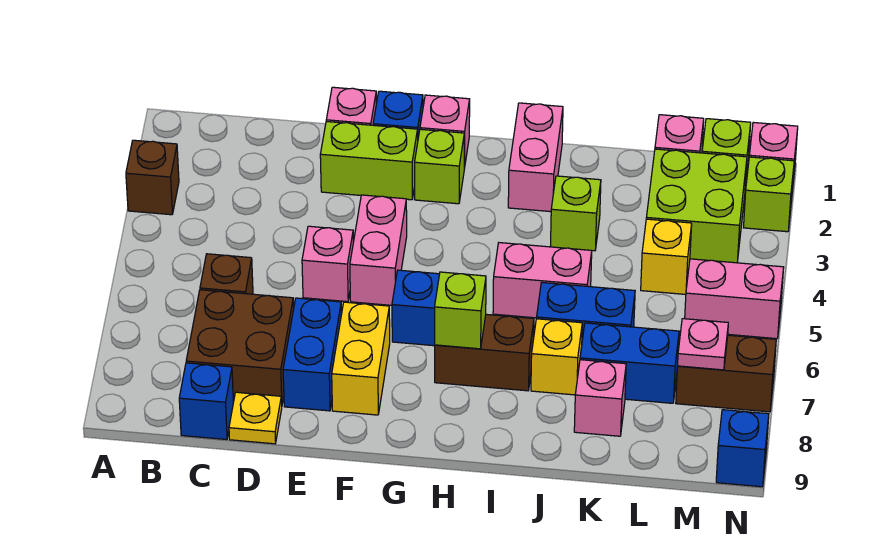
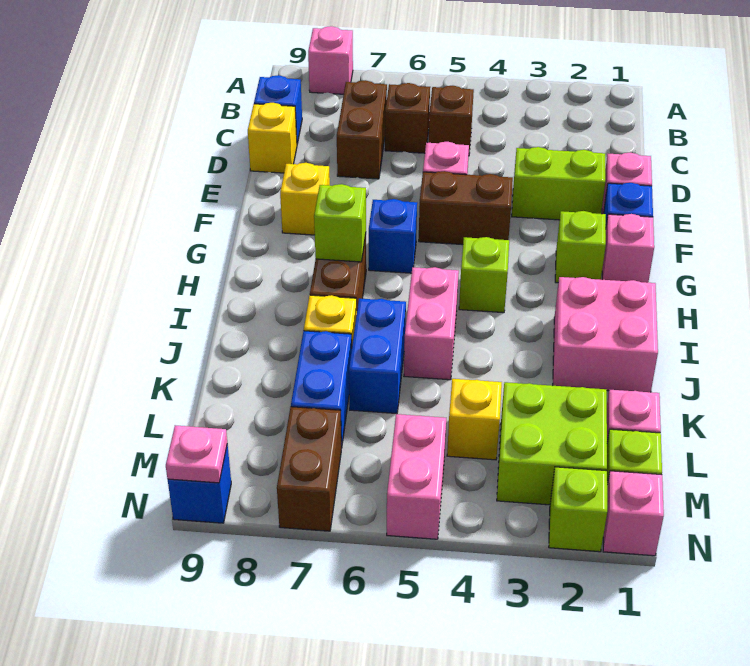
brown brick A3 level 1 -> brown brick C5 level 1
brown brick C7:D8 level 1 -> brown brick C7:D7 level 1
yellow plate D9 level 1 -> yellow brick D9 level 1
lime brick E2:F2 level 1 -> lime brick E2:E3 level 1
blue brick E7:E8 level 1 -> none
pink brick F4:F5 level 1 -> brown brick F4:F5 level 1
yellow brick F7:F8 level 1 -> yellow brick F8 level 1
pink brick I1:I2 level 1 -> pink brick I1:J2 level 1
lime brick J3 level 1 -> lime brick H4 level 1
pink brick K8 level 1 -> pink brick A8 level 1
pink plate M7 level 2 -> pink plate N9 level 2

